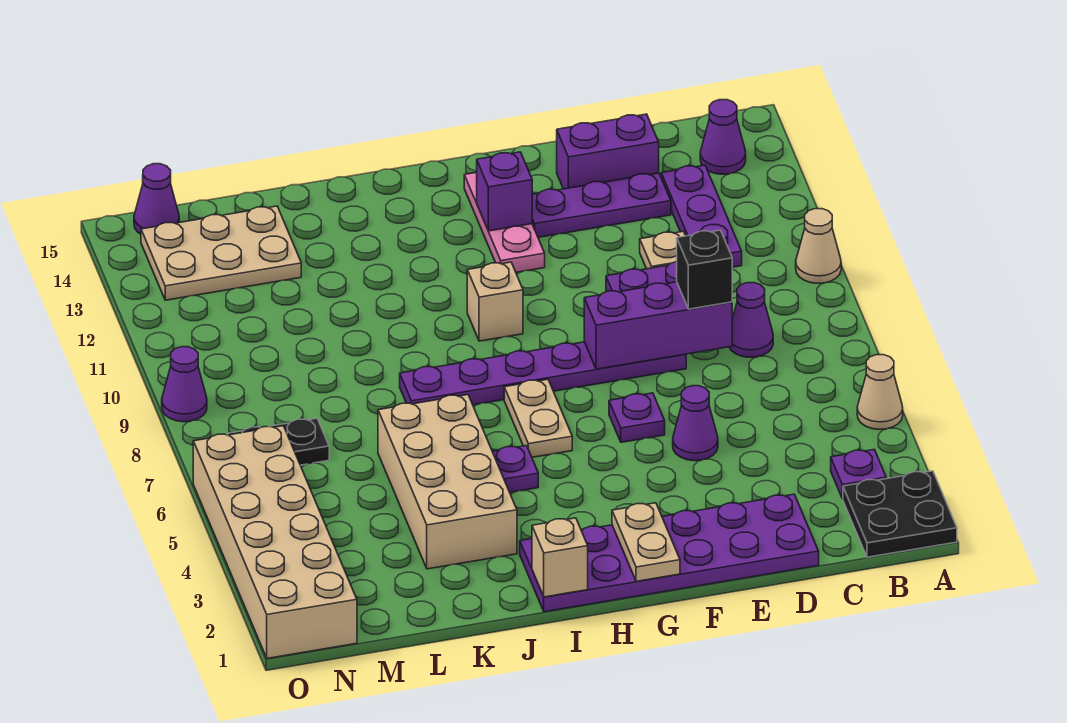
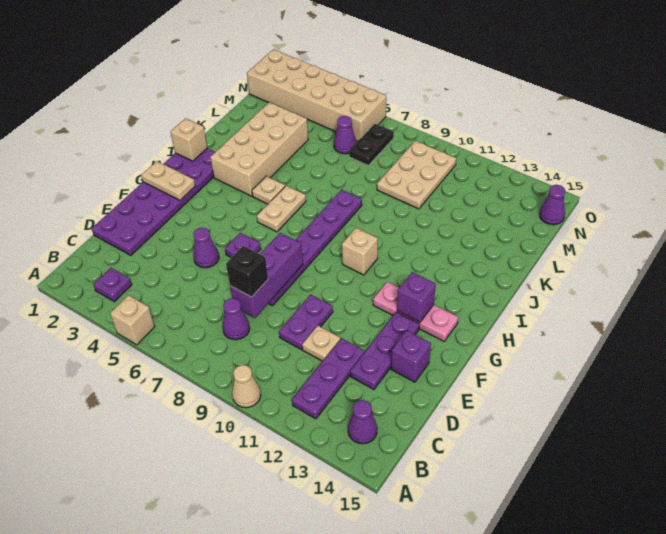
black plate A1:B2 level 1 -> none
tan cone A5 level 1 -> tan brick A5 level 1
purple plate C11:C13 level 1 -> purple plate B12:D12 level 1
purple brick D14:E14 level 1 -> purple brick E14 level 1
tan plate H6:H7 level 1 -> tan plate H6:I6 level 1
purple plate I5 level 1 -> tan plate I5 level 1
tan brick J3:K6 level 1 -> tan brick I3:L4 level 1
tan plate L13:N14 level 1 -> tan plate L9:N10 level 1
purple cone O9 level 1 -> purple cone M6 level 1

